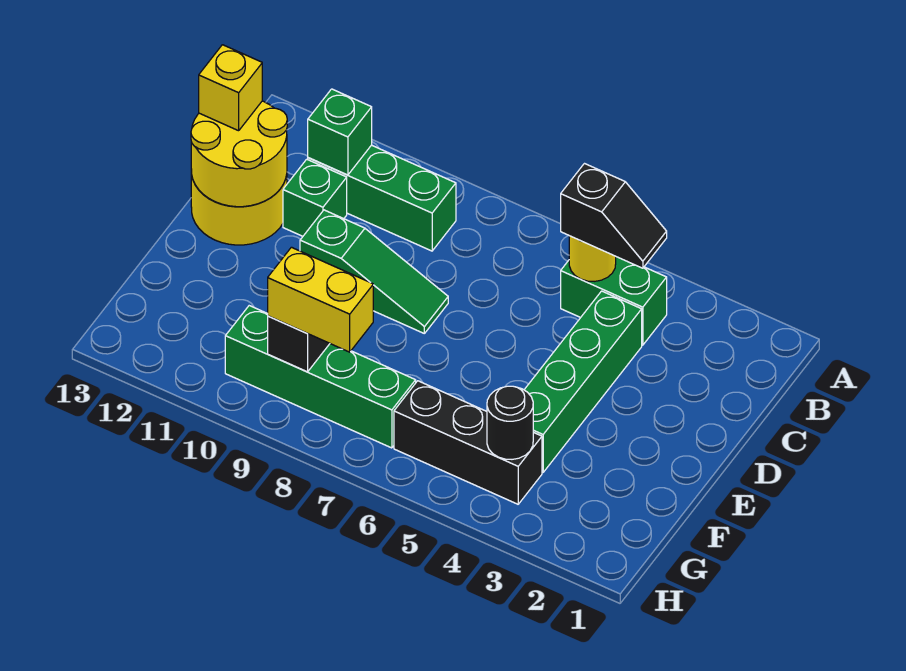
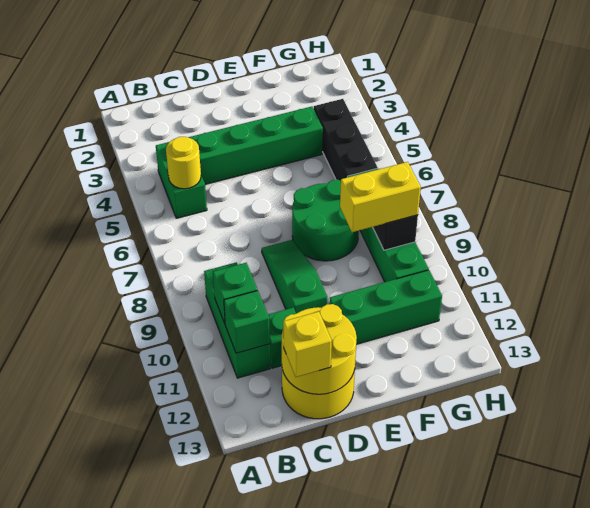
black slope B4:B5 level 3 top 5 -> none
none -> green brick B10 level 2
none -> green round brick E7:F8 level 1
none -> green brick E11:G11 level 1
black round brick G4 level 2 -> none
yellow brick G8:G9 level 3 -> yellow brick F9:G9 level 3

